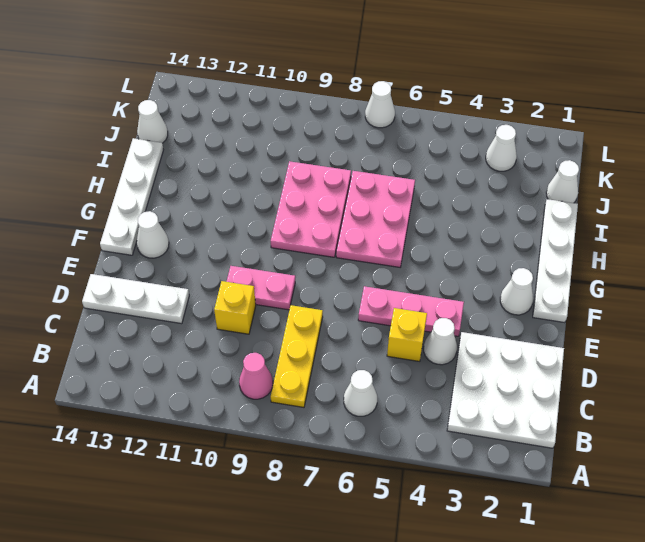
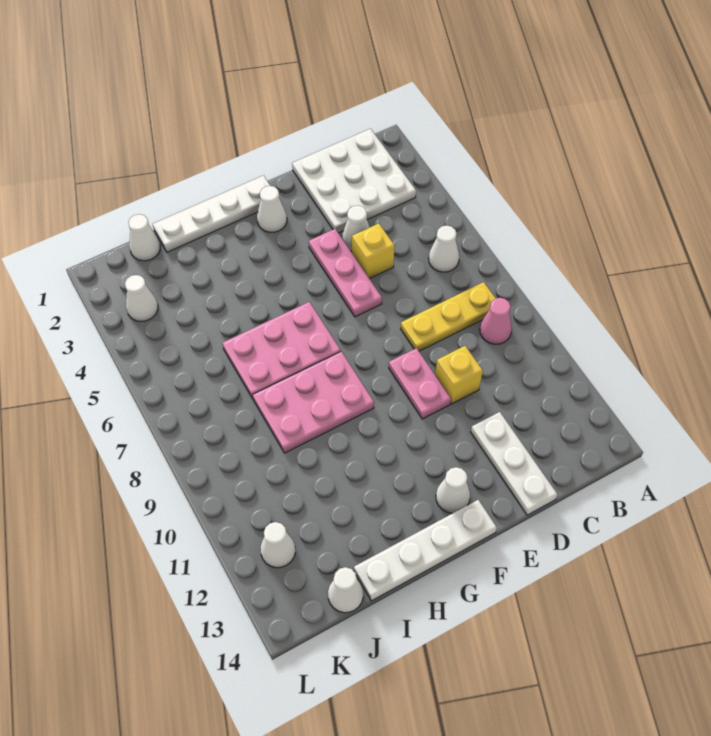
white cone L7 level 1 -> white cone K12 level 1

